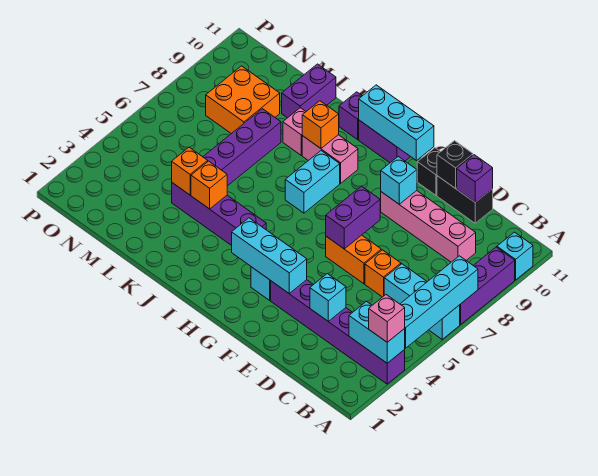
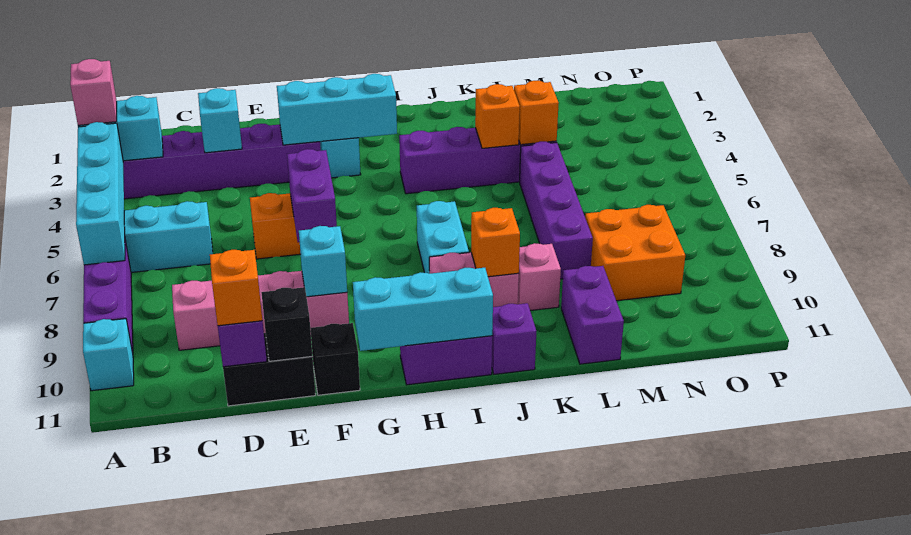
orange brick D6 level 1 -> orange brick D11 level 3

